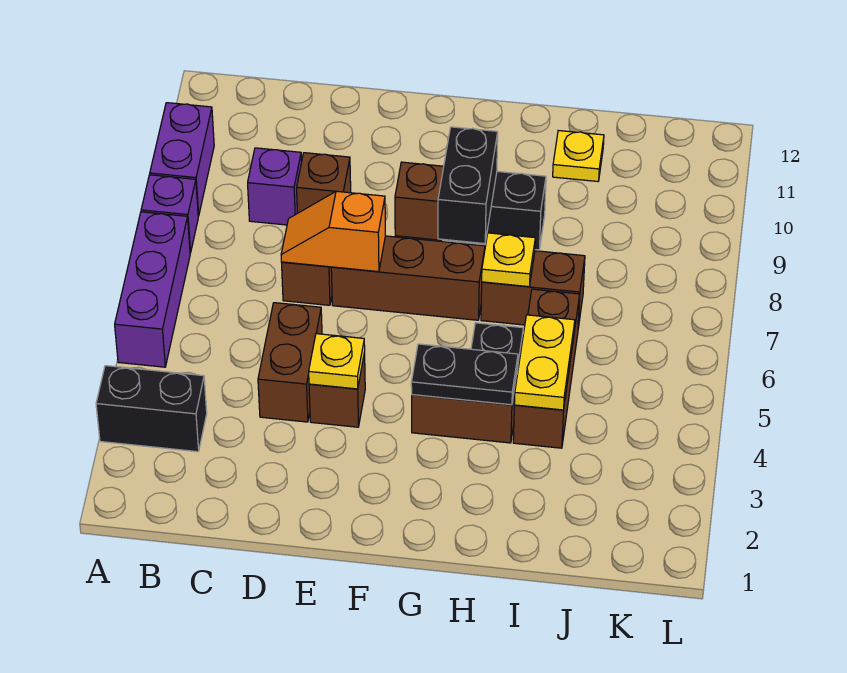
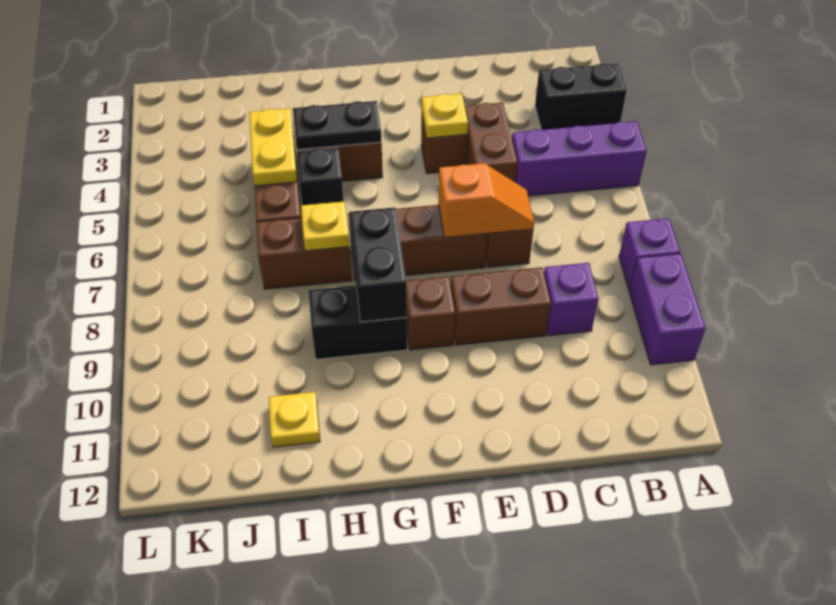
purple brick A5:A7 level 1 -> purple brick A5:C5 level 1
brown brick D9 level 1 -> brown brick D9:E9 level 1

